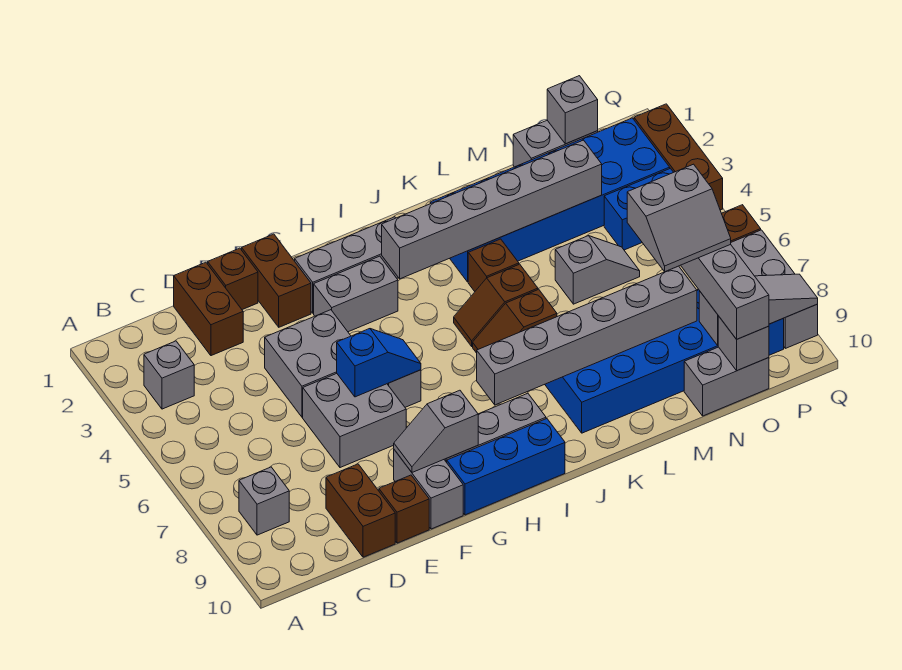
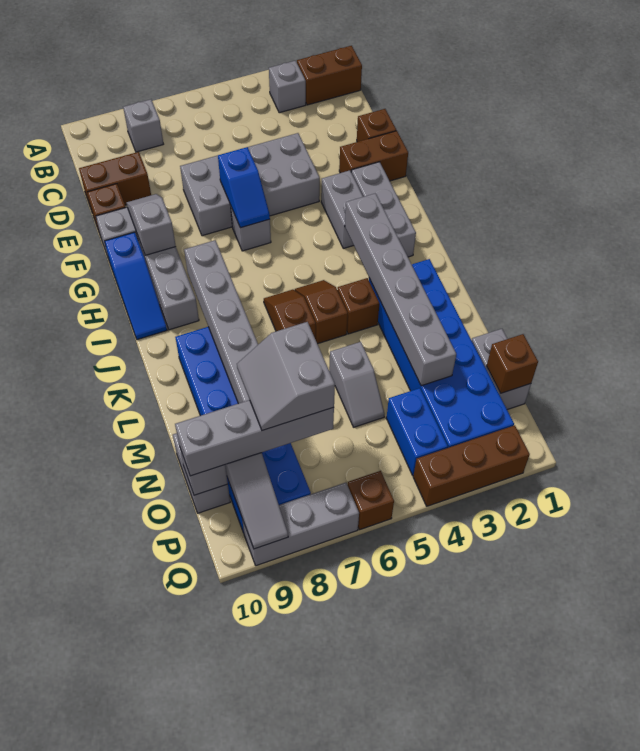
brown brick D1:D2 level 1 -> brown brick B1:B2 level 1
blue brick G10:I10 level 1 -> blue slope G10:I10 level 1 top G
grey brick O1 level 2 -> brown brick O1 level 2

